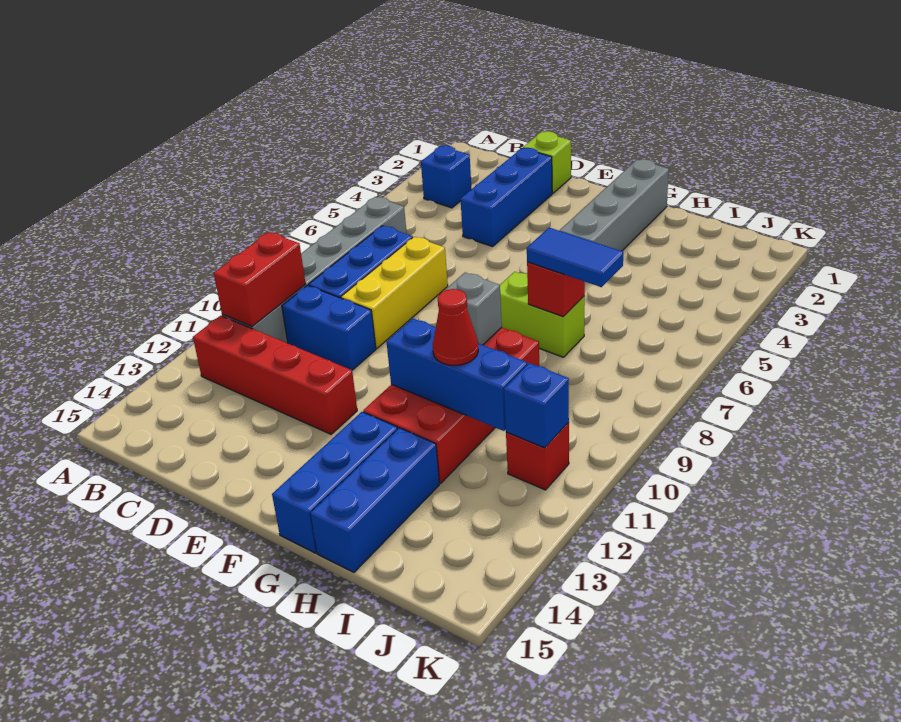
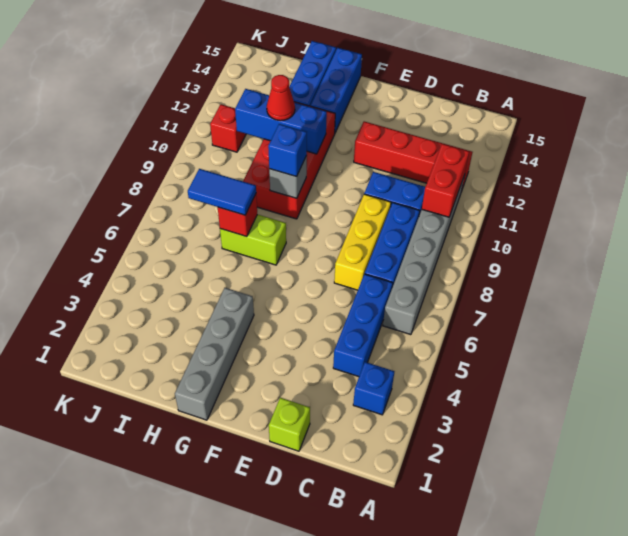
blue brick D2:D4 level 1 -> blue brick C4:C6 level 1
blue brick J11 level 2 -> blue brick G9 level 3

